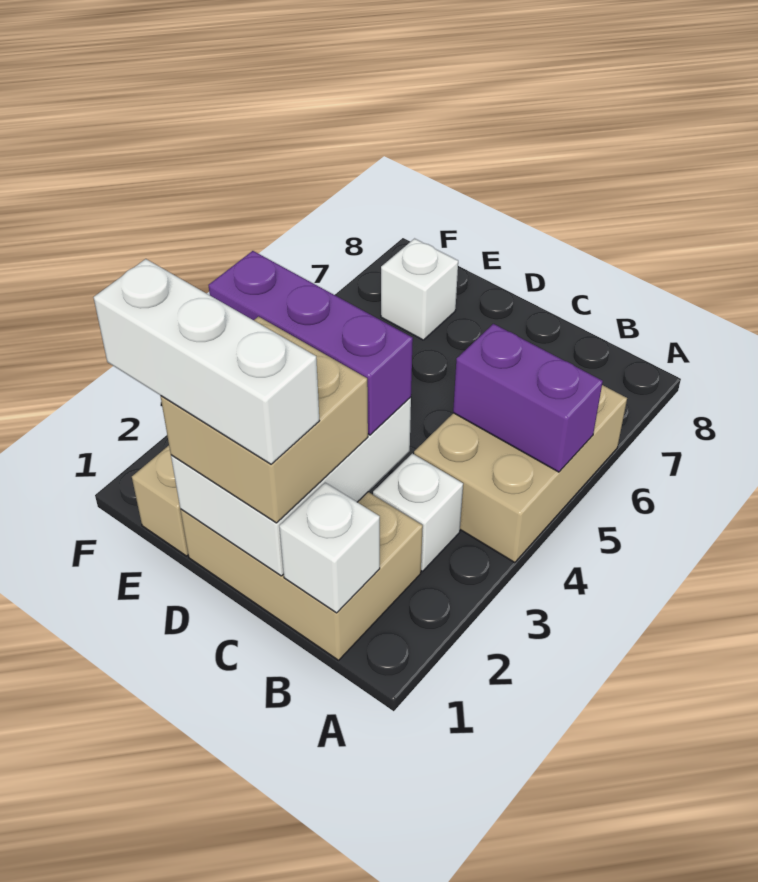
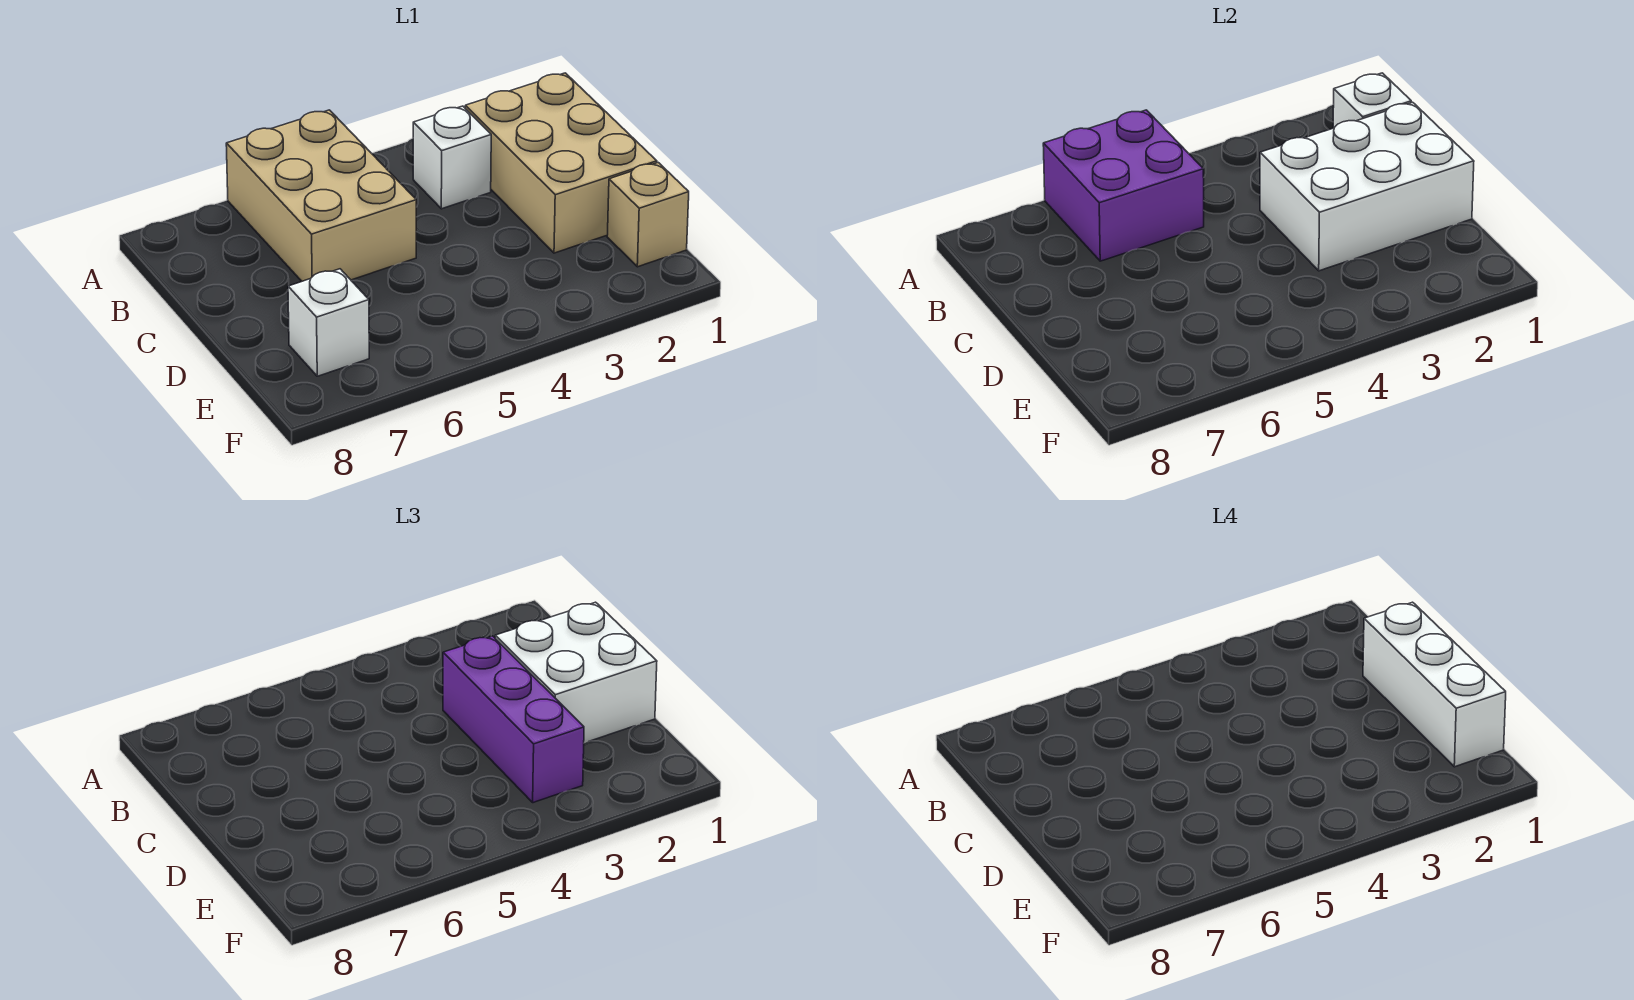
tan brick A4:B6 level 1 -> tan brick A5:C6 level 1
purple brick A5:B5 level 2 -> purple brick A5:B6 level 2
tan brick C1:D2 level 3 -> white brick C1:D2 level 3

